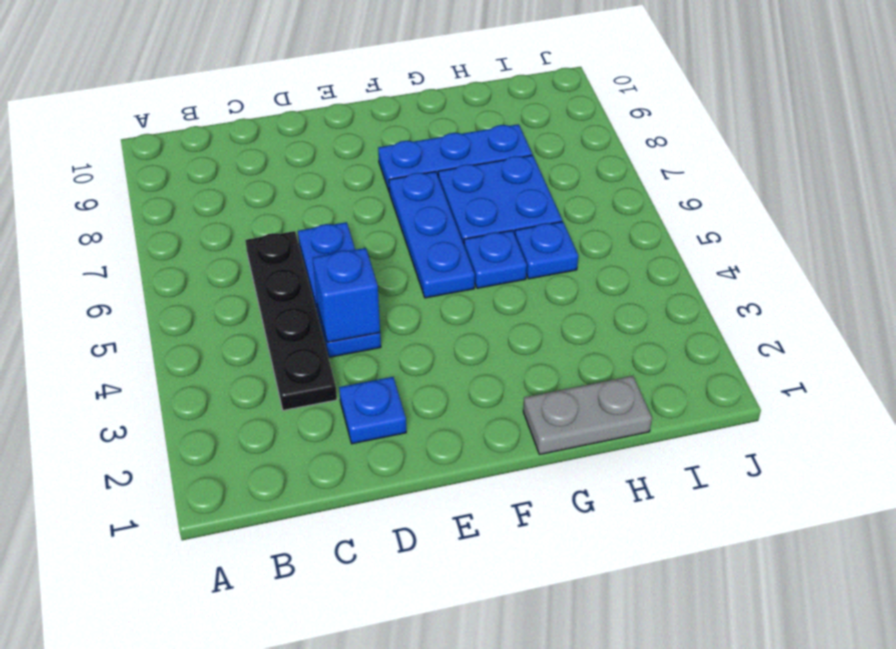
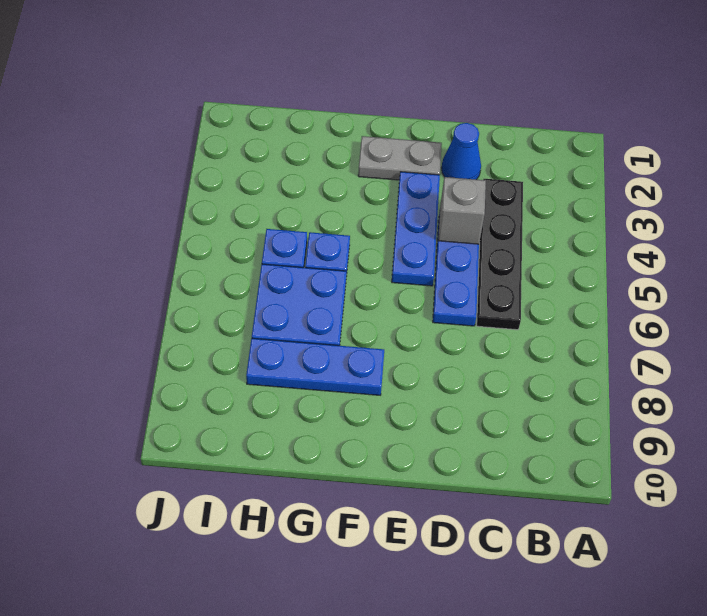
blue plate D2 level 1 -> blue cone D2 level 1
blue brick D4 level 2 -> grey brick D4 level 2
blue plate F5:F7 level 1 -> blue plate E3:E5 level 1
grey plate G1:H1 level 1 -> grey plate E2:F2 level 1

